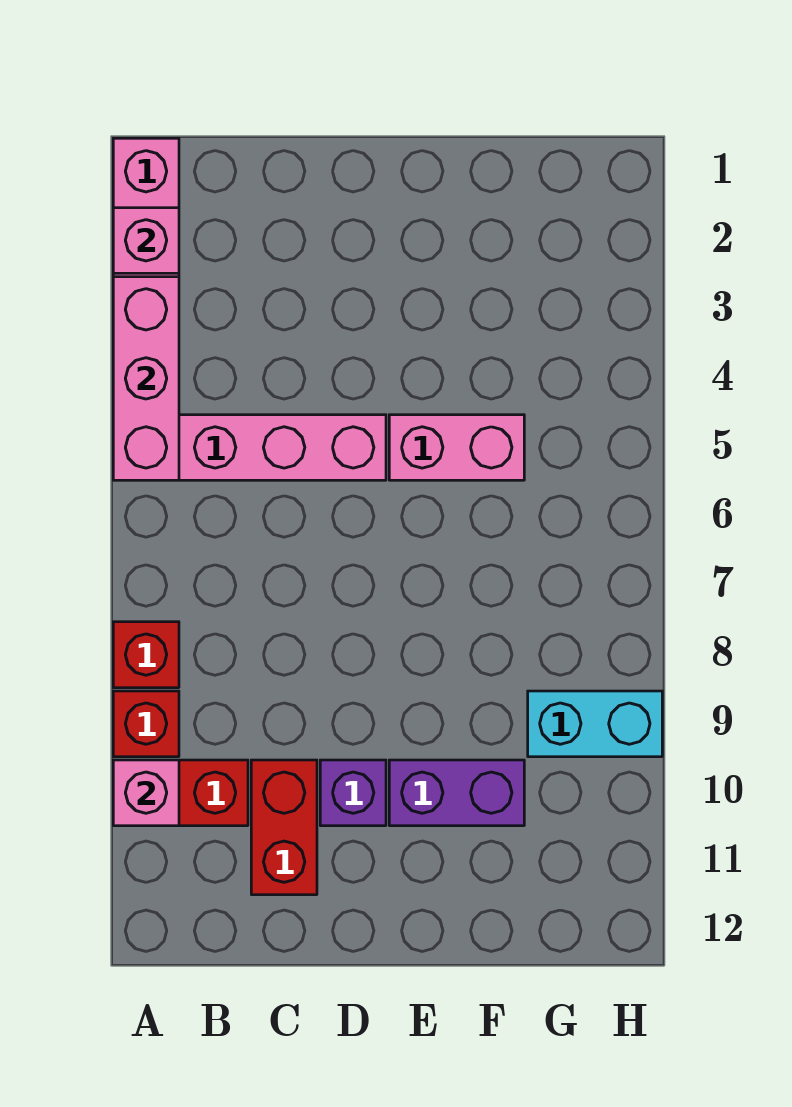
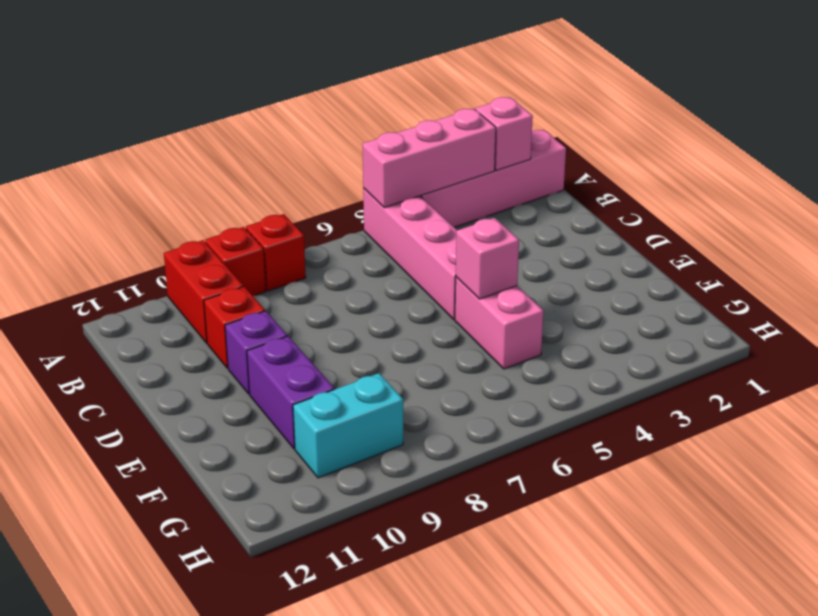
pink brick A10 level 2 -> pink brick E5 level 2
red brick C10:C11 level 1 -> red brick C10 level 1
cyan brick G9:H9 level 1 -> cyan brick G9:G10 level 1

